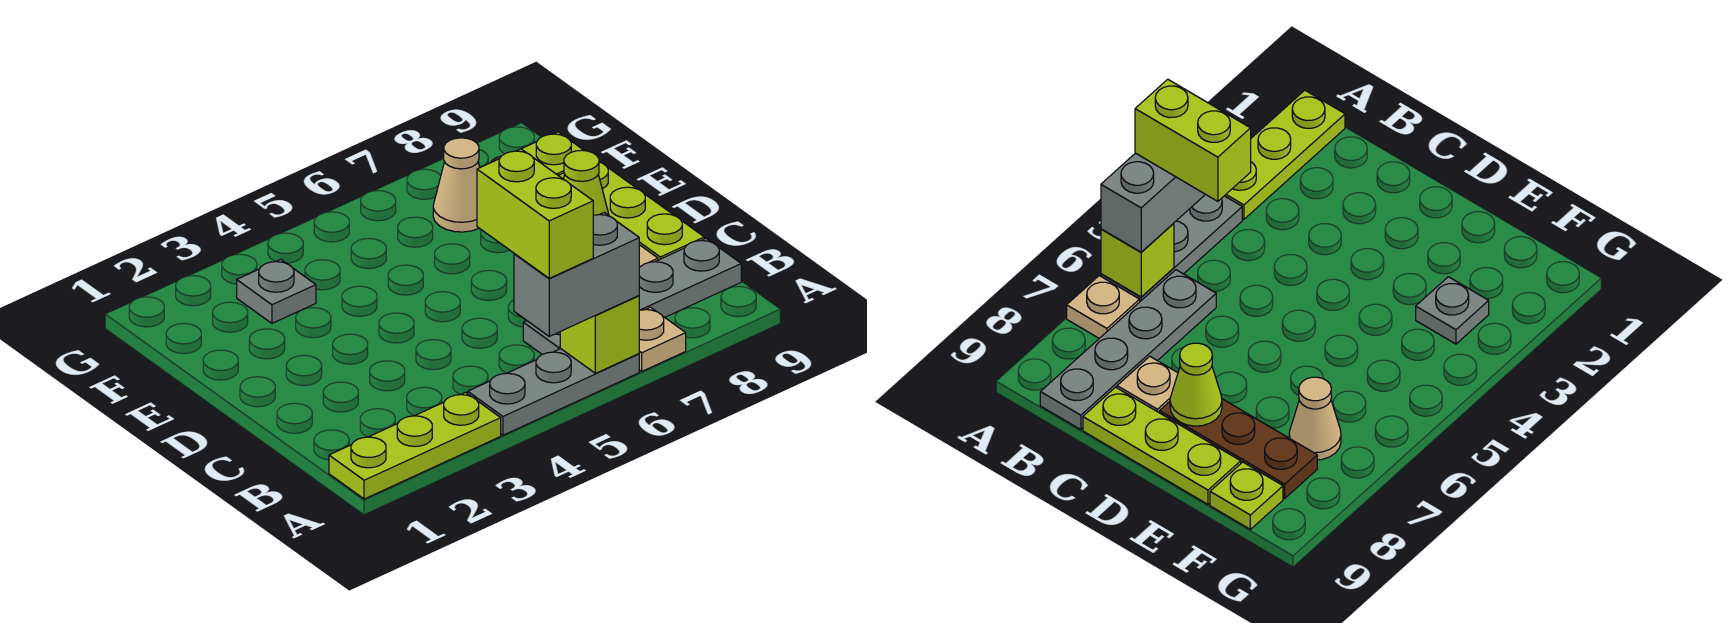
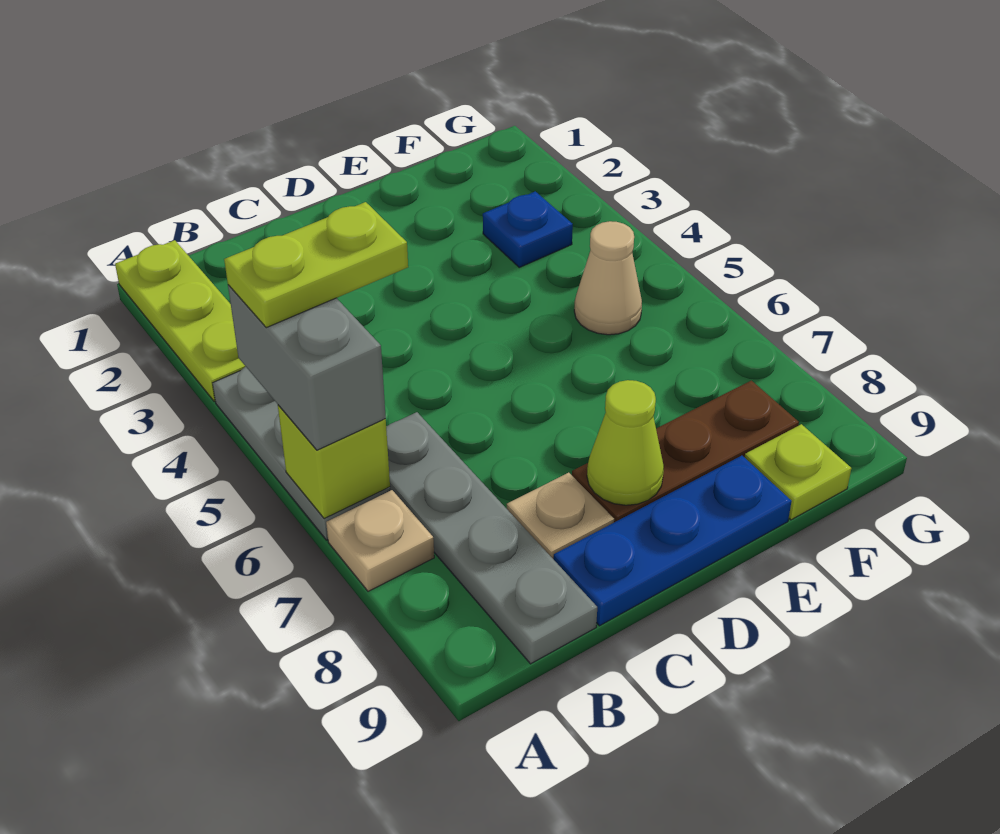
lime brick A5:B5 level 4 -> lime plate A5:B5 level 4
lime plate C9:E9 level 1 -> blue plate C9:E9 level 1
grey plate F3 level 1 -> blue plate F3 level 1
tan cone F7 level 1 -> tan cone F5 level 1

